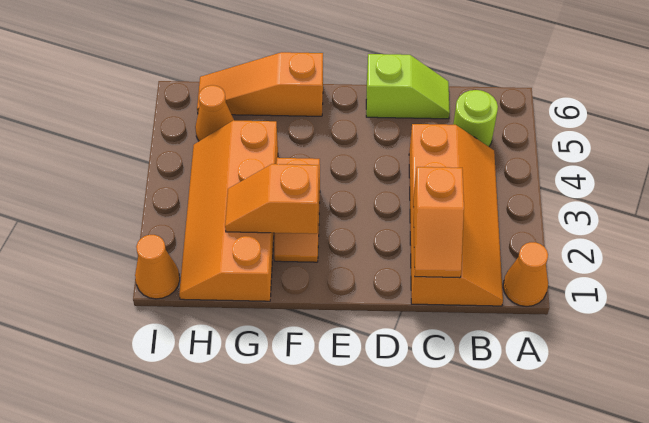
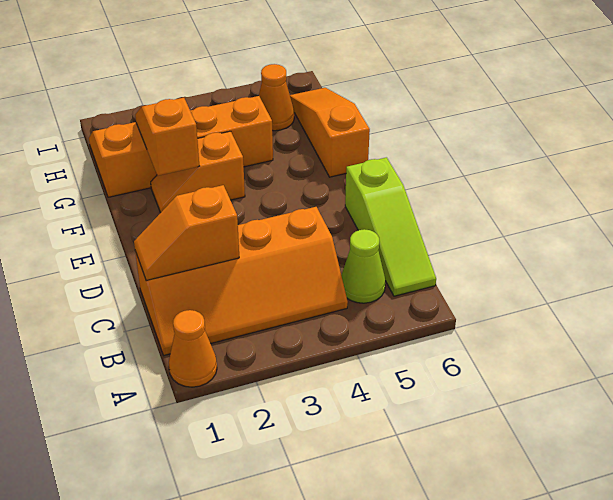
lime round brick B5 level 1 -> lime cone B5 level 1
lime slope C6:D6 level 1 top D -> lime slope B6:D6 level 1 top D
orange cone I1 level 1 -> none

